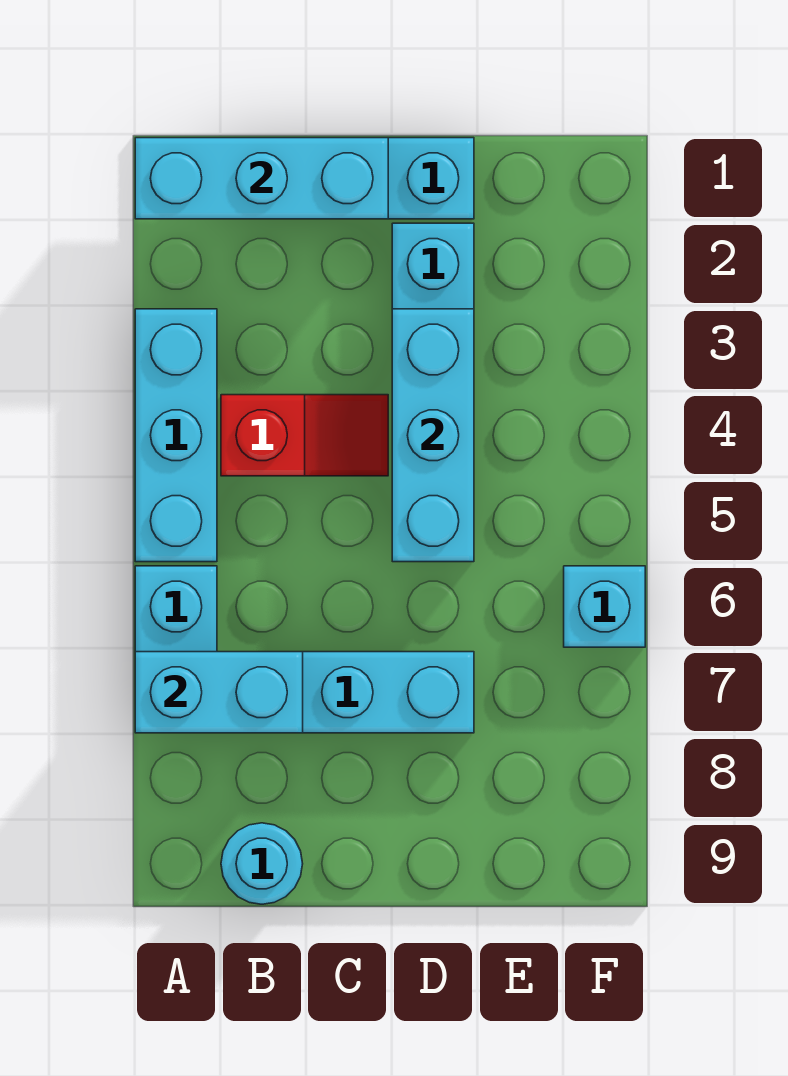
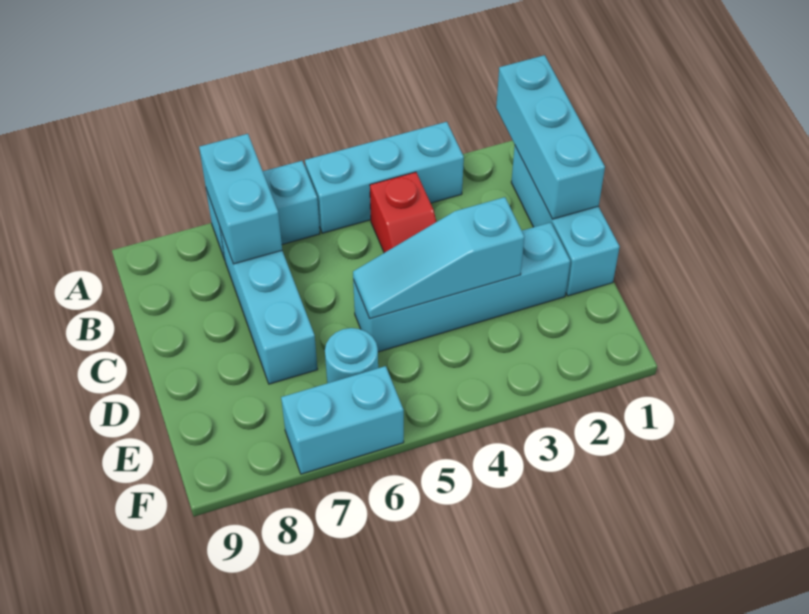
cyan round brick B9 level 1 -> cyan round brick E6 level 1
cyan brick D3:D5 level 2 -> cyan slope D3:D5 level 2 top 3
cyan brick F6 level 1 -> cyan brick F6:F7 level 1

